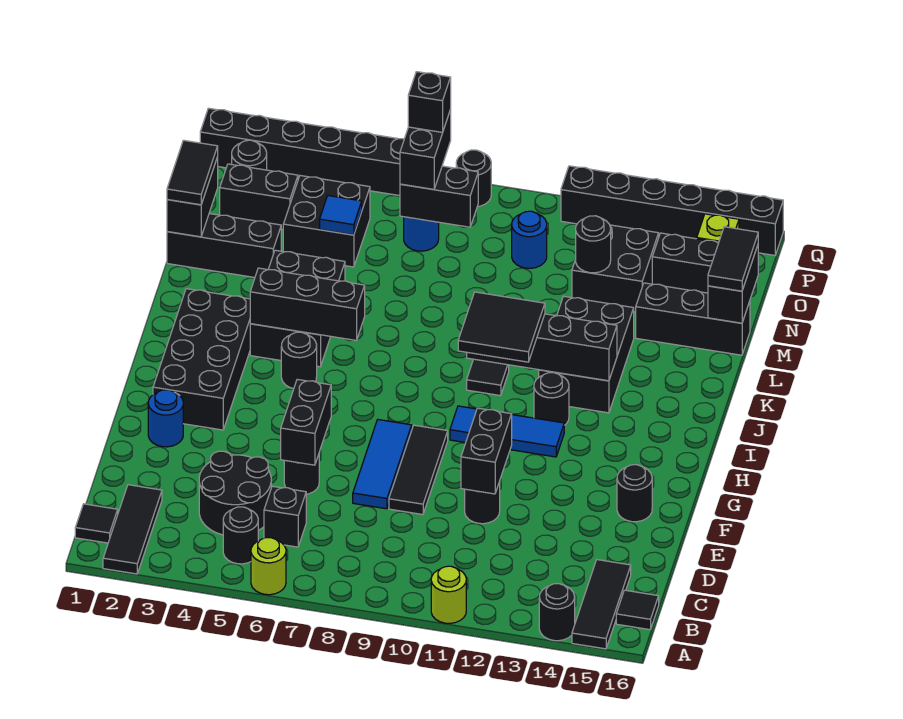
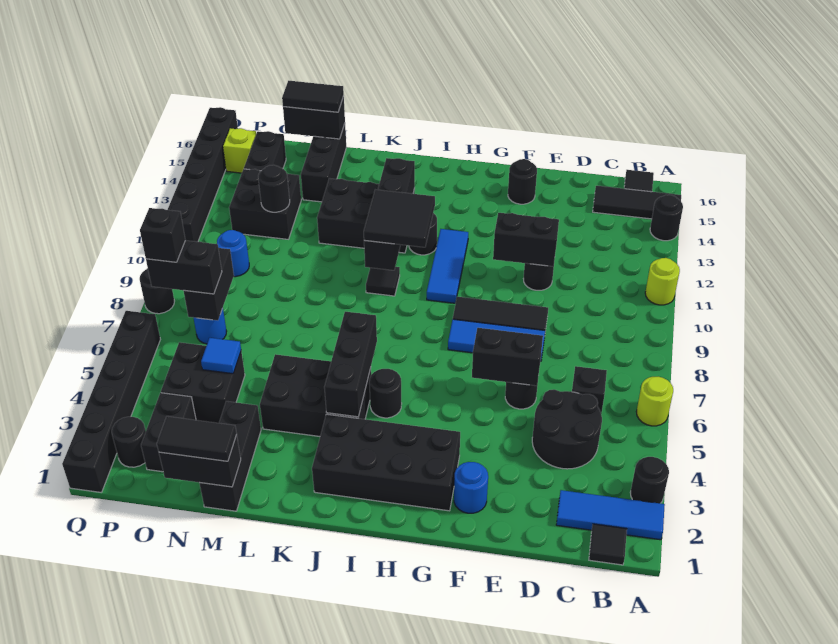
black tile A2:C2 level 1 -> blue tile A2:C2 level 1
black round brick B5 level 1 -> black round brick A3 level 1

